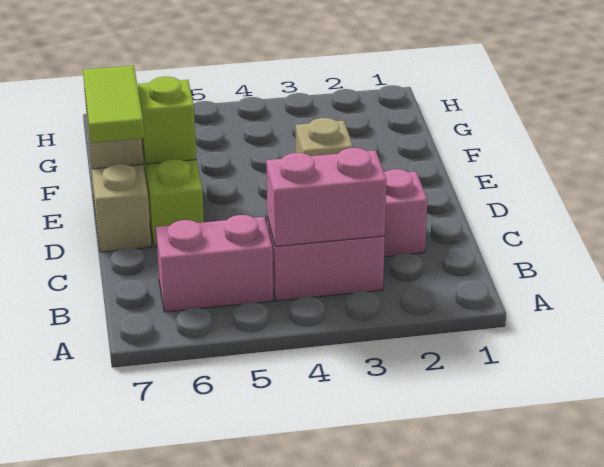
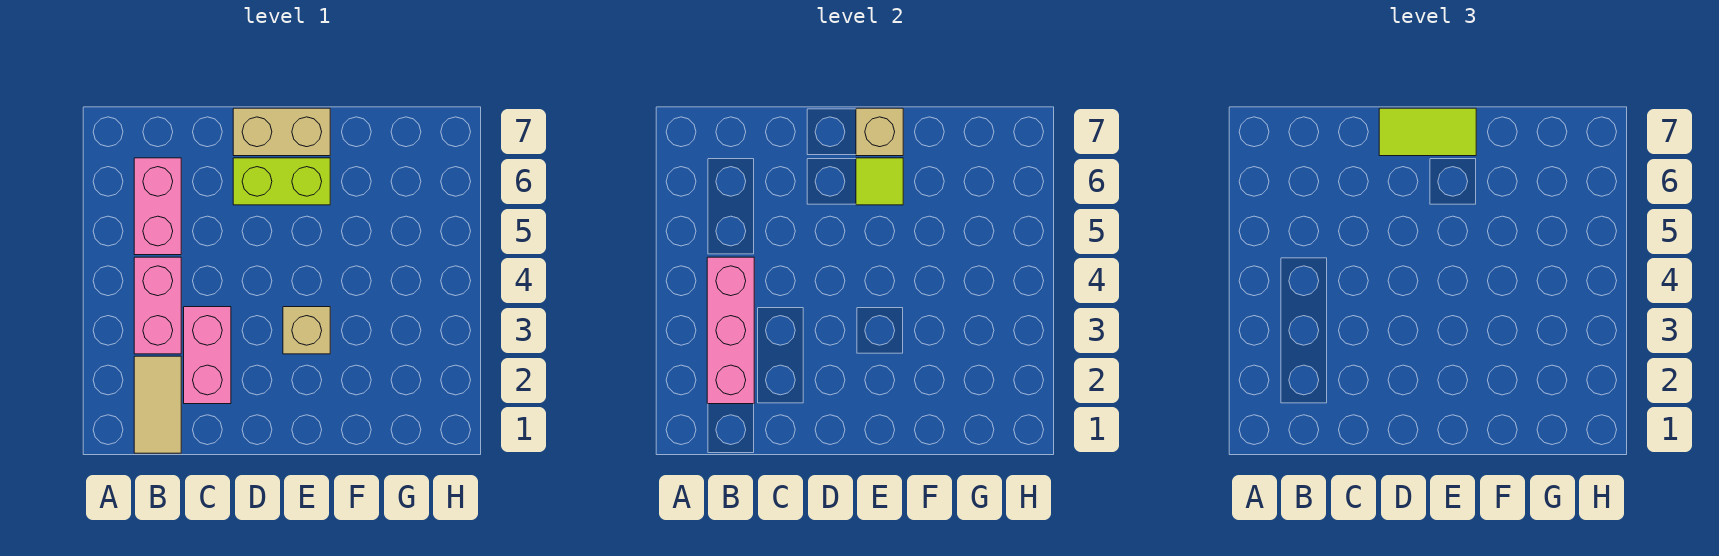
none -> tan tile B1:B2 level 1
pink brick B3:B4 level 2 -> pink brick B2:B4 level 2
lime brick E6 level 2 -> lime tile E6 level 2

